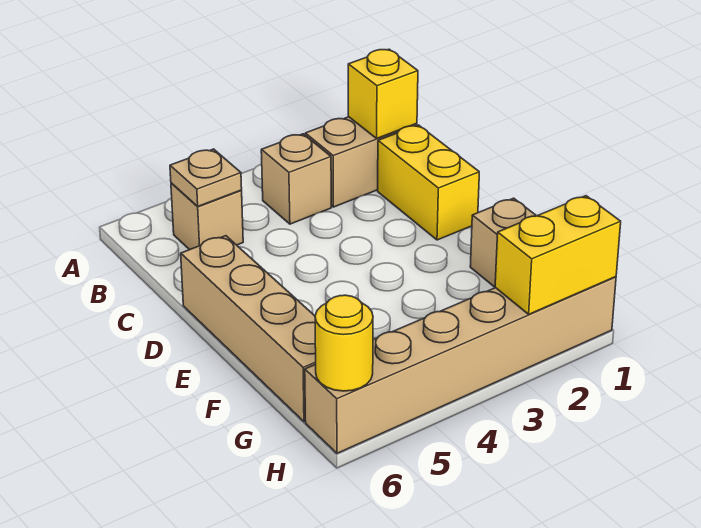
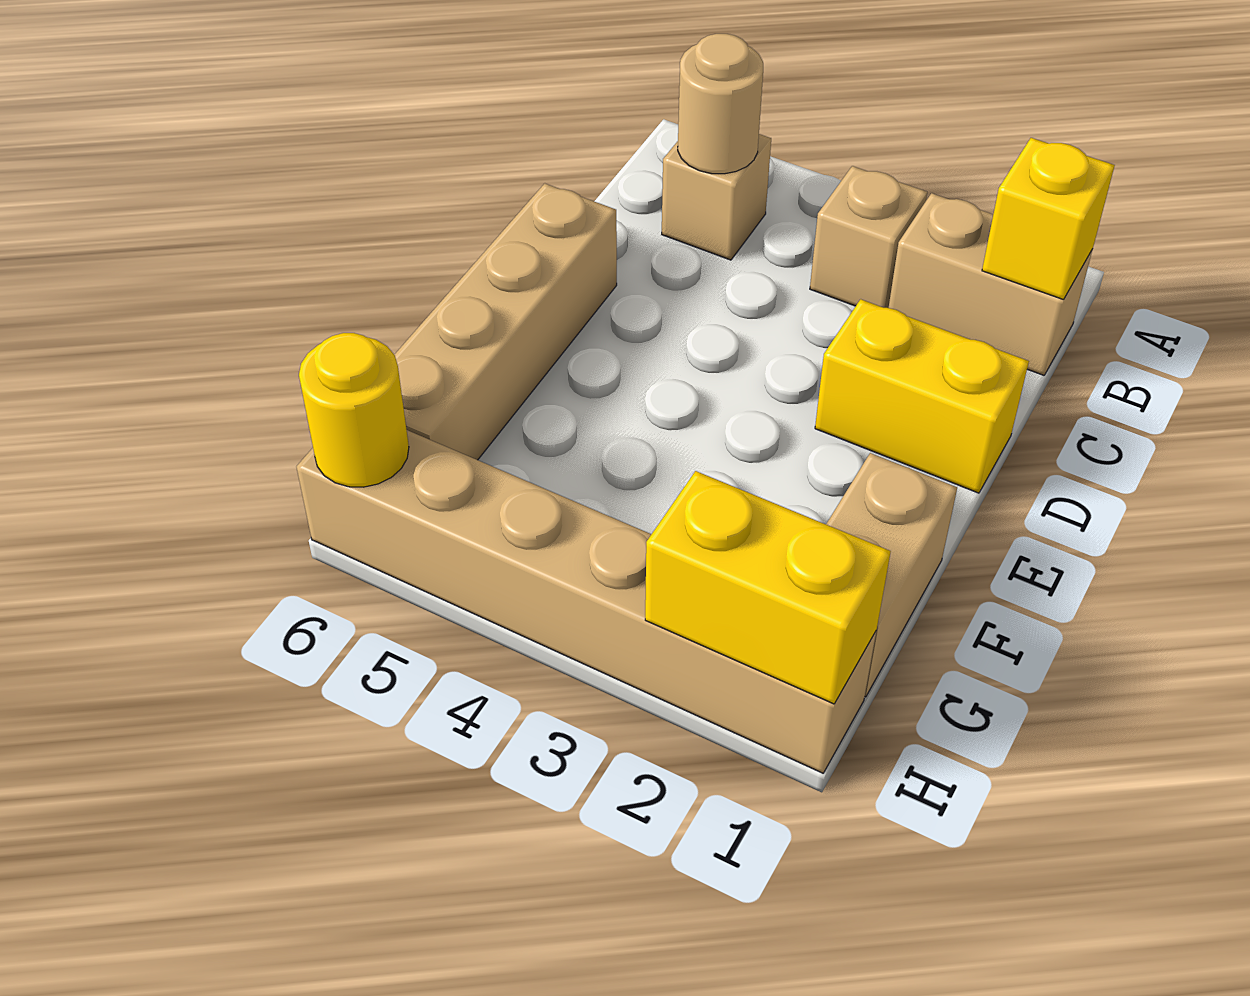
tan plate B5 level 2 -> tan round brick B5 level 2
yellow brick C1:D1 level 1 -> yellow brick D1:D2 level 1

